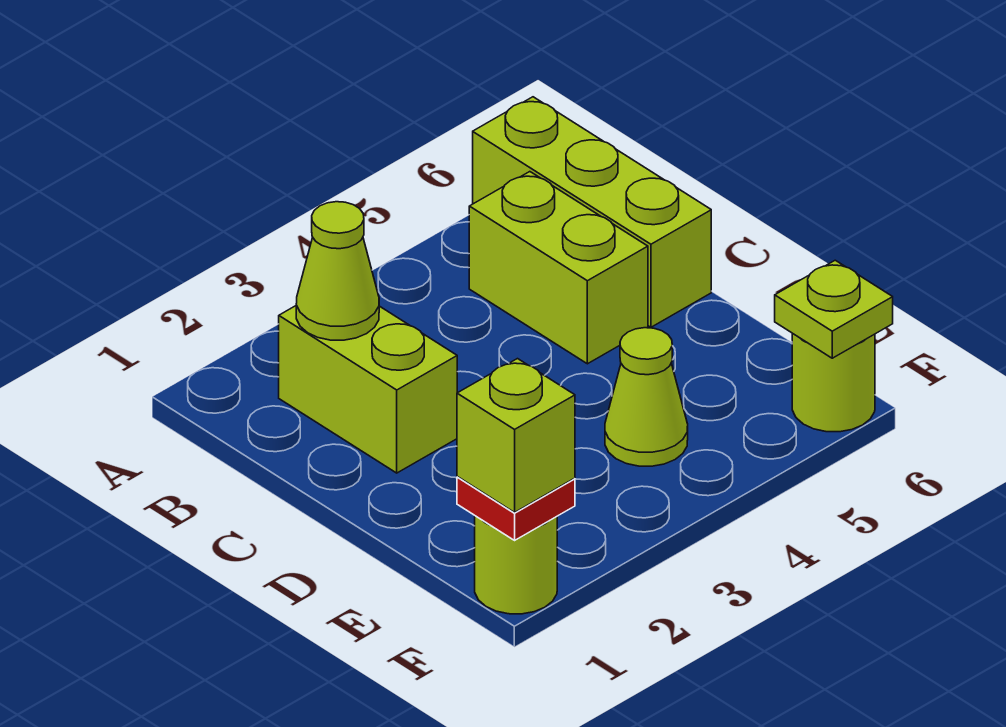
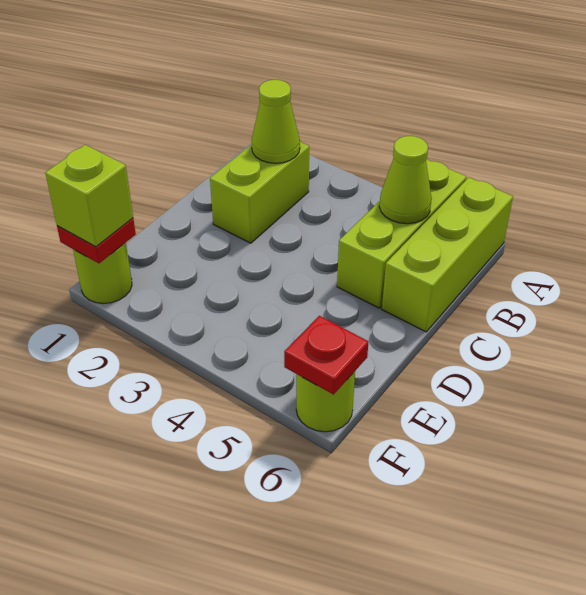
lime brick B5:C5 level 1 -> lime brick A5:C5 level 1
lime cone E4 level 1 -> lime cone B5 level 2
lime plate F6 level 2 -> red plate F6 level 2

